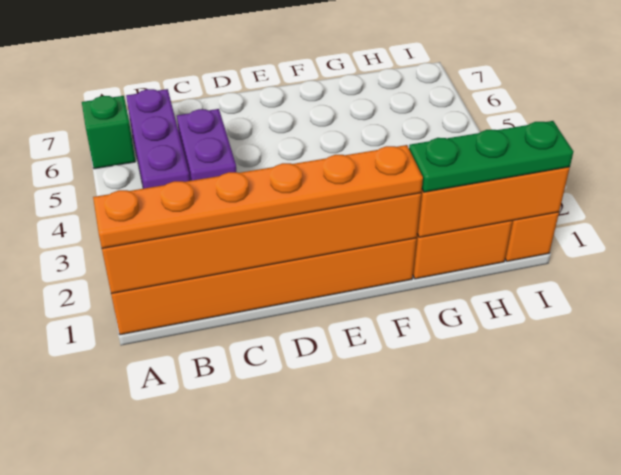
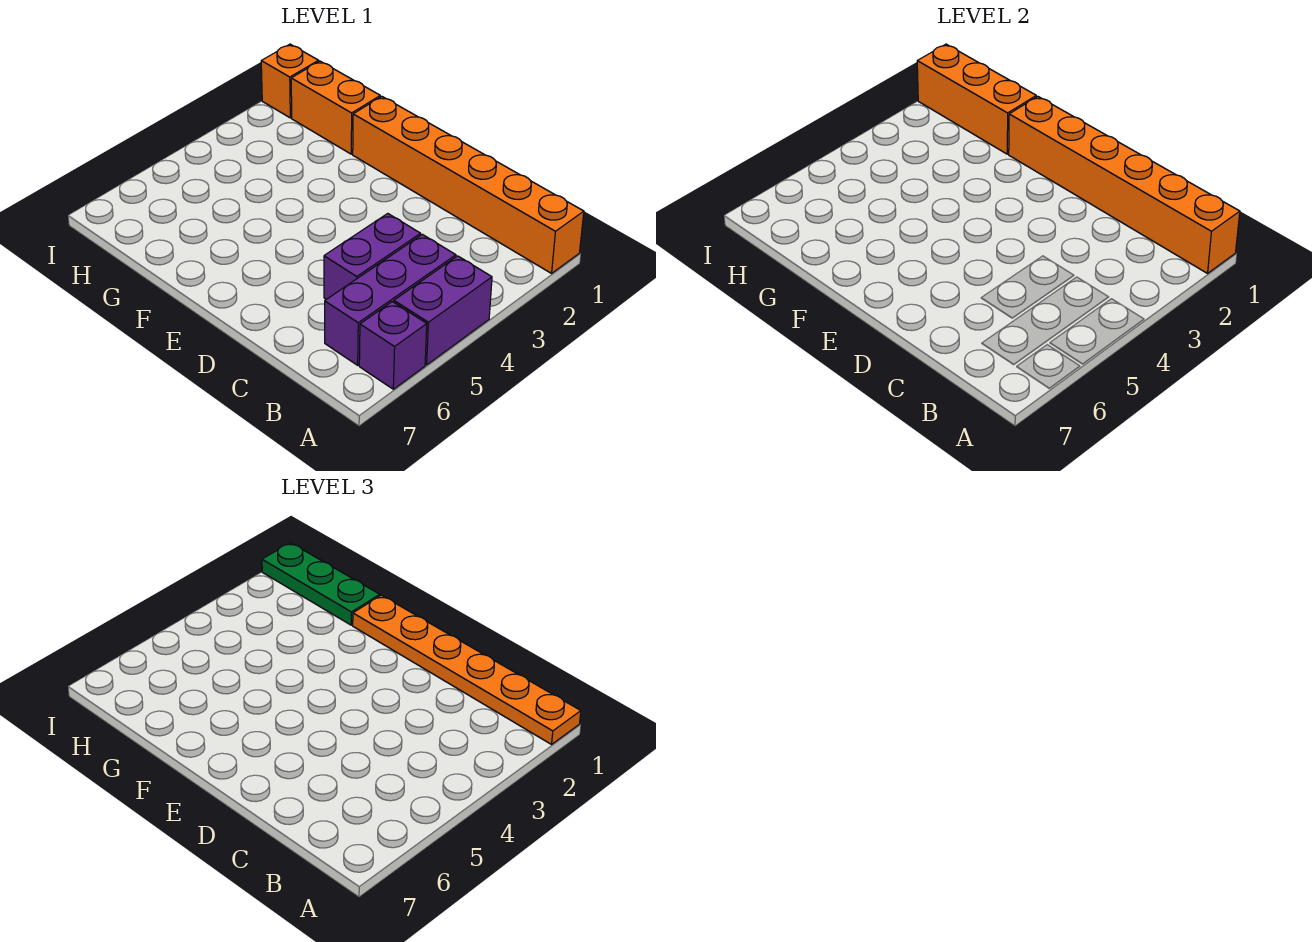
none -> purple brick A4:A5 level 1
green brick A6 level 1 -> purple brick A6 level 1

